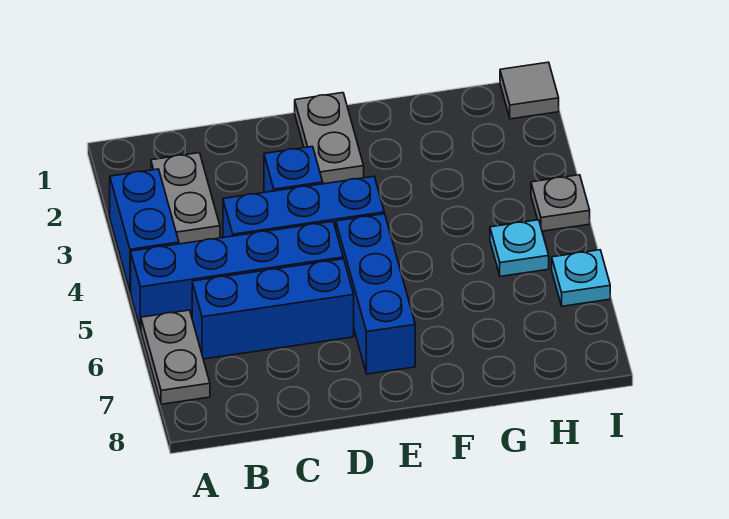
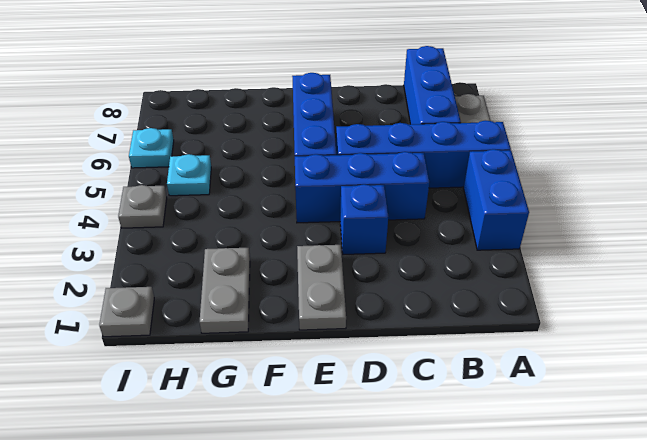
grey plate B2:B3 level 1 -> grey plate G1:G2 level 1
blue brick B6:D6 level 1 -> blue brick B6:B8 level 1
grey tile I1 level 1 -> grey plate I1 level 1

